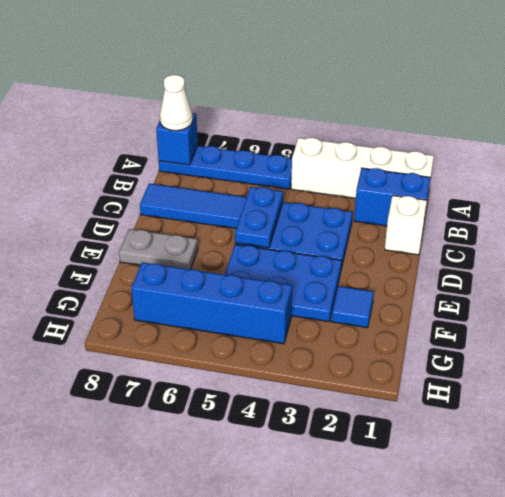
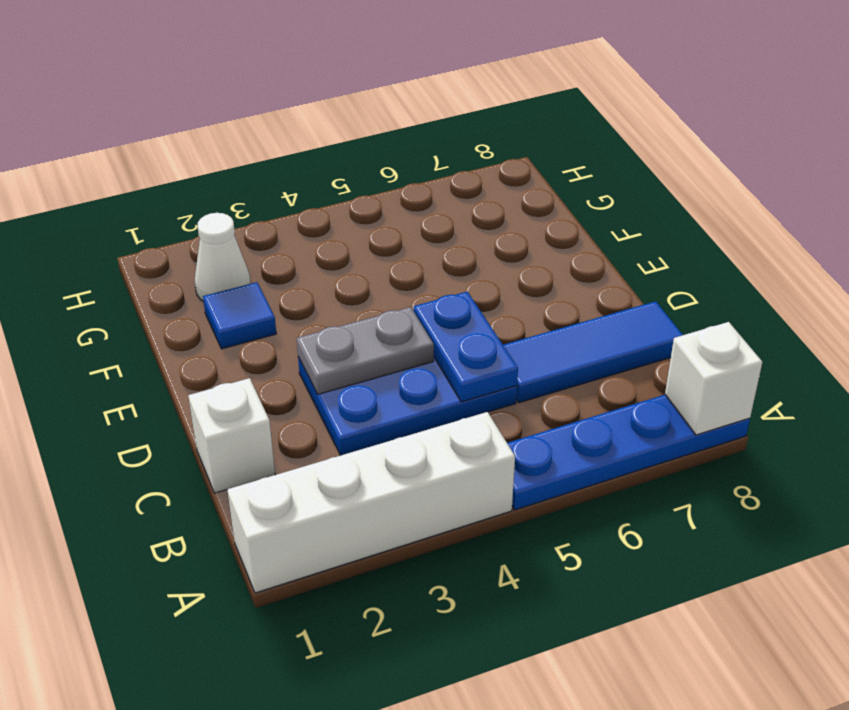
blue brick A8 level 2 -> white brick A8 level 2
white cone A8 level 3 -> white cone G2 level 1
blue brick B1:B2 level 1 -> none
blue plate E3:F5 level 1 -> none
grey plate E7:E8 level 1 -> grey plate D3:D4 level 2
blue brick G4:G7 level 1 -> none

